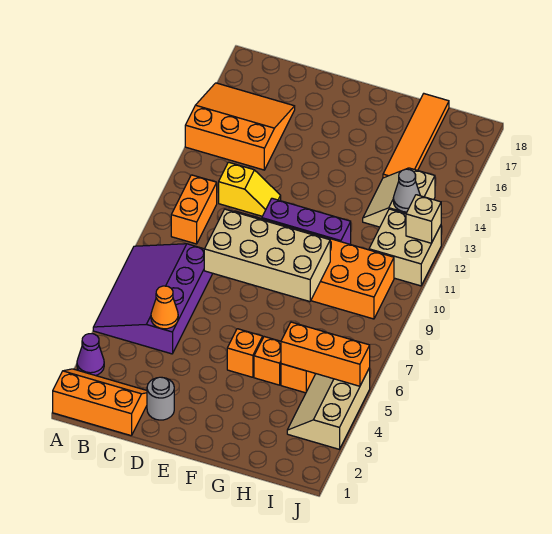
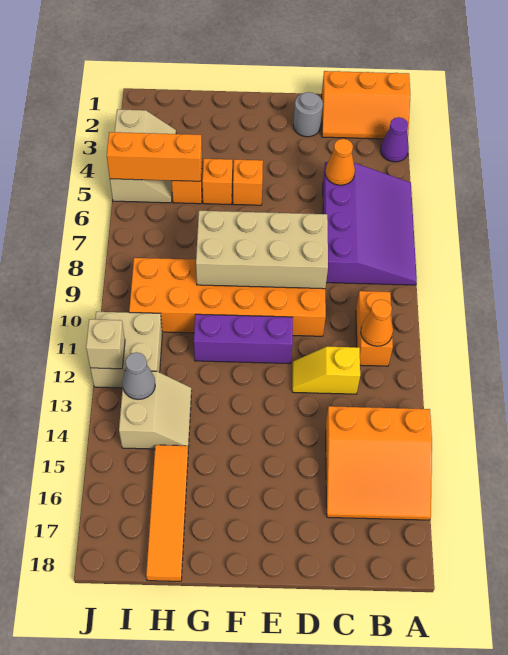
none -> orange cone B11 level 2

